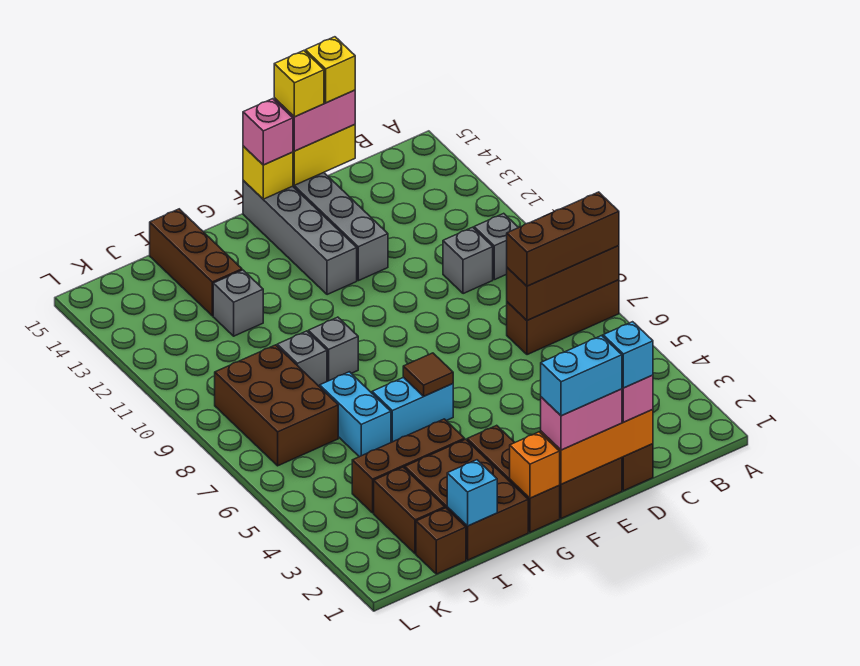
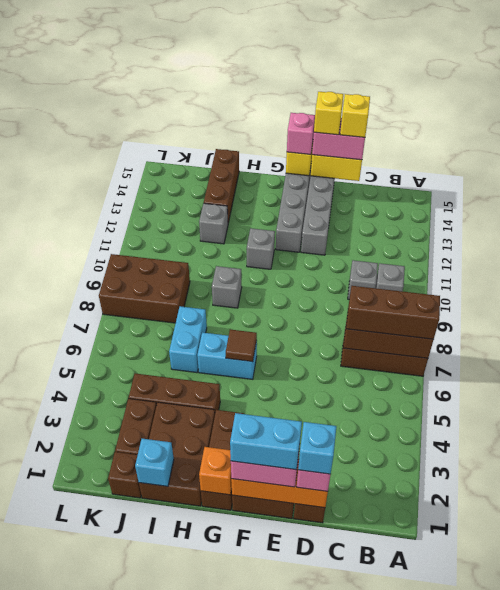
grey brick I9 level 1 -> grey brick G11 level 1
brown brick J7:K9 level 1 -> brown brick J8:L9 level 1

